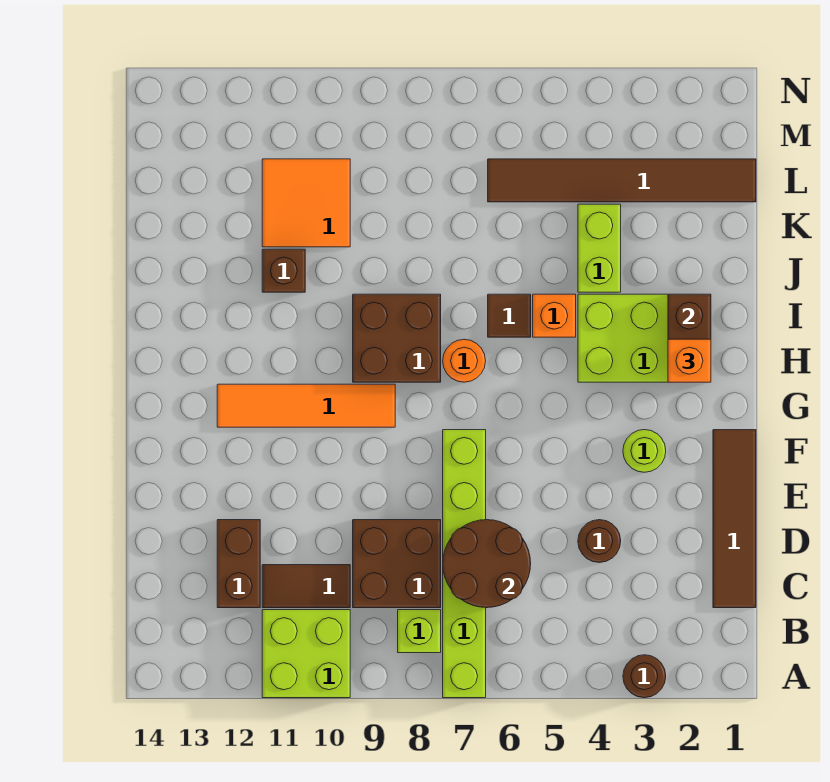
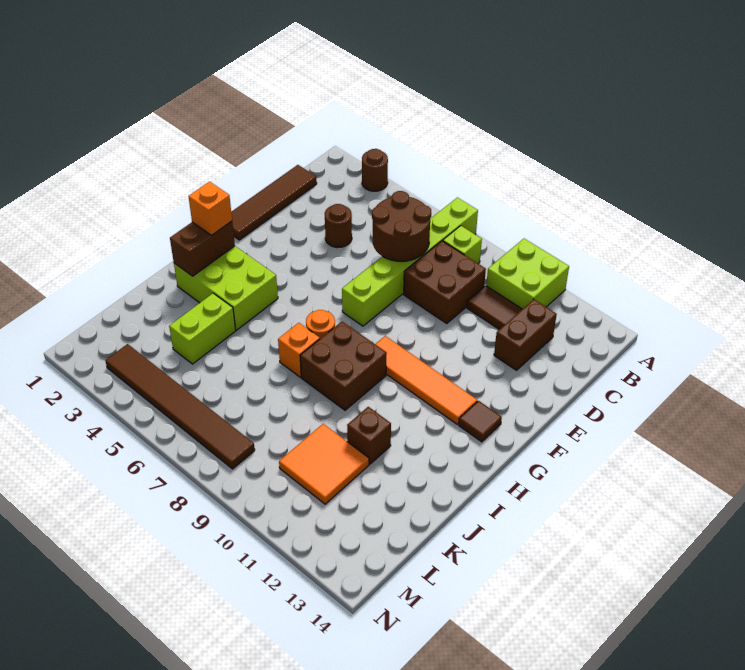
lime round brick F3 level 1 -> none
orange brick I5 level 1 -> orange brick I7 level 1
brown tile I6 level 1 -> brown tile G13 level 1
brown tile L1:L6 level 1 -> brown tile M3:M8 level 1

